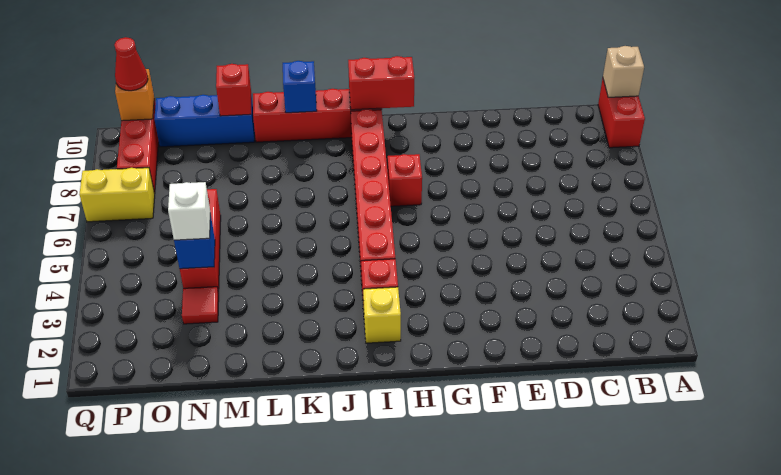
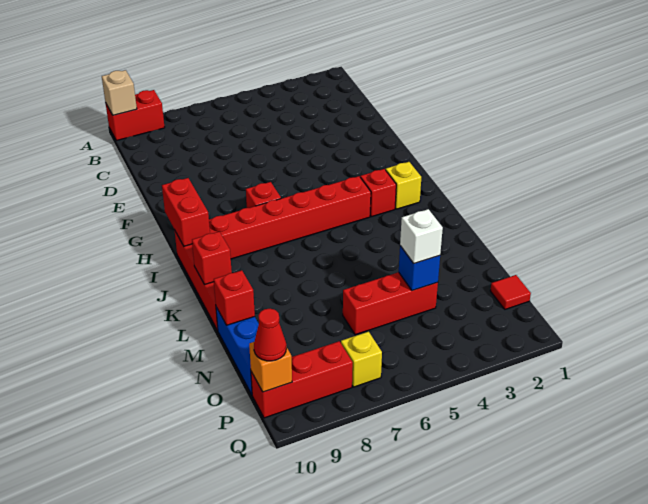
blue brick K10 level 2 -> red brick K10 level 2
red tile N3 level 1 -> red tile O1 level 1
yellow brick P7:Q7 level 1 -> yellow brick P7 level 1

